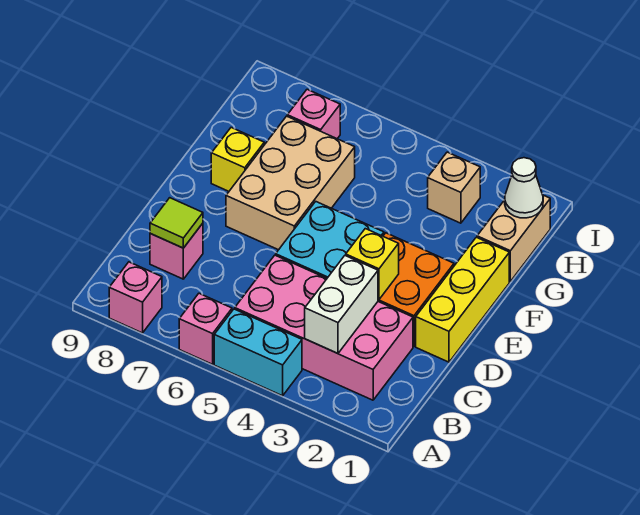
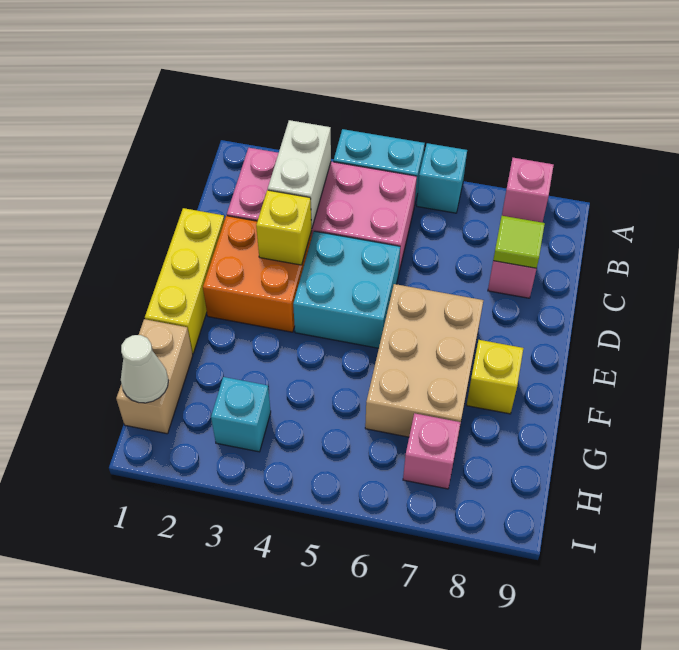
pink brick A6 level 1 -> cyan brick A6 level 1
tan brick H3 level 1 -> cyan brick H3 level 1

